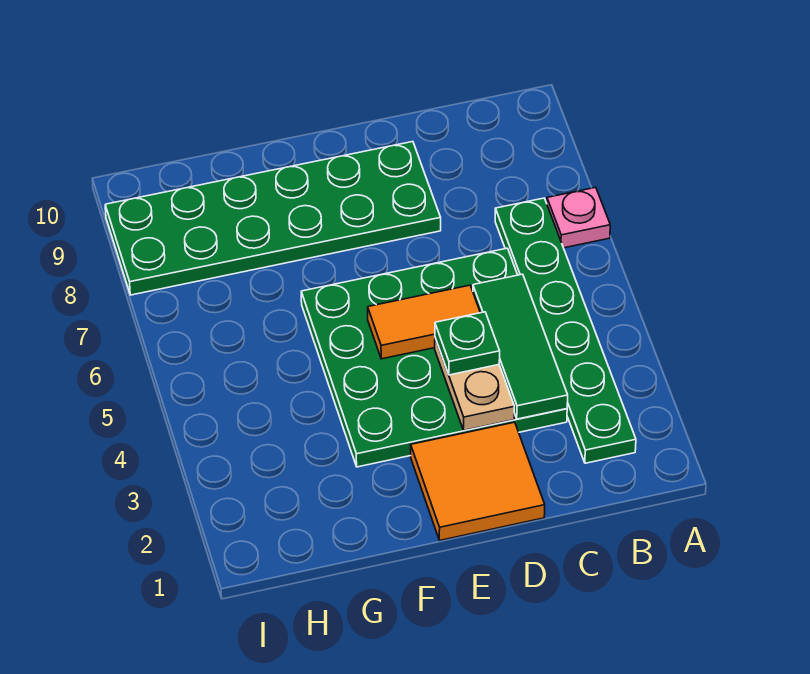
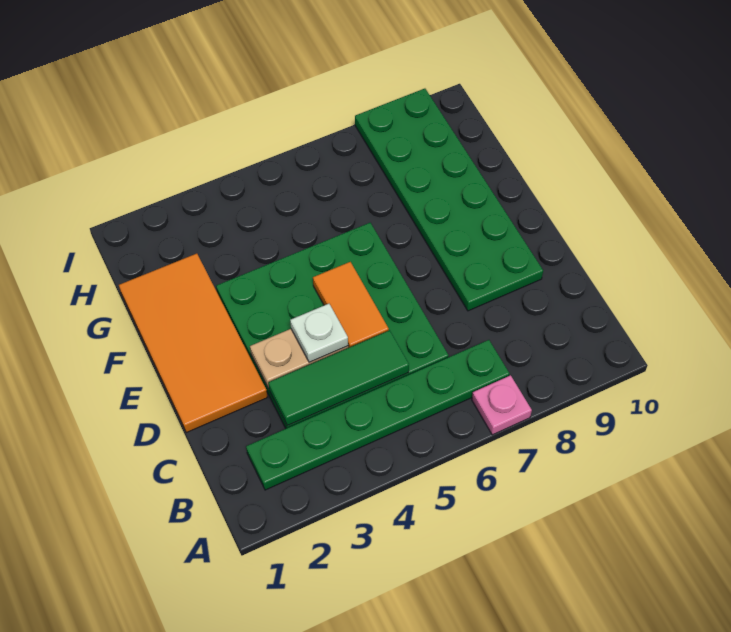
orange tile D1:E2 level 1 -> orange tile D1:G2 level 1
green plate D4 level 3 -> white plate D4 level 3

